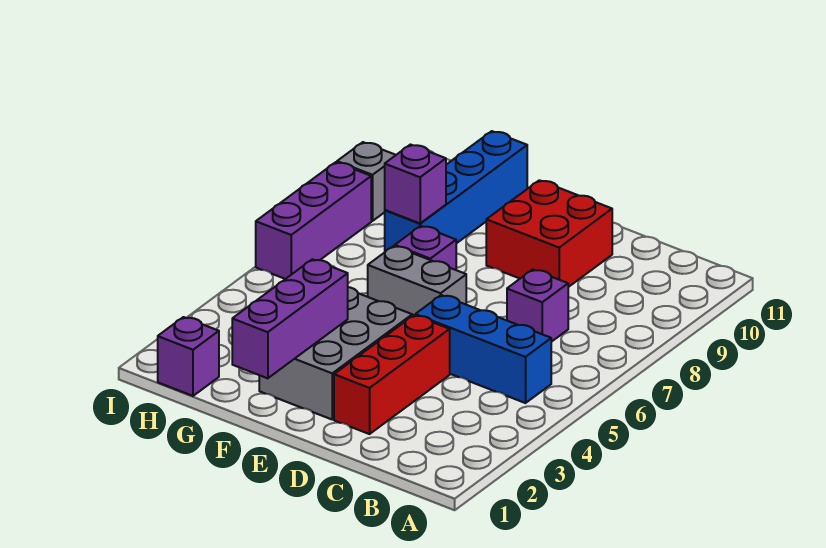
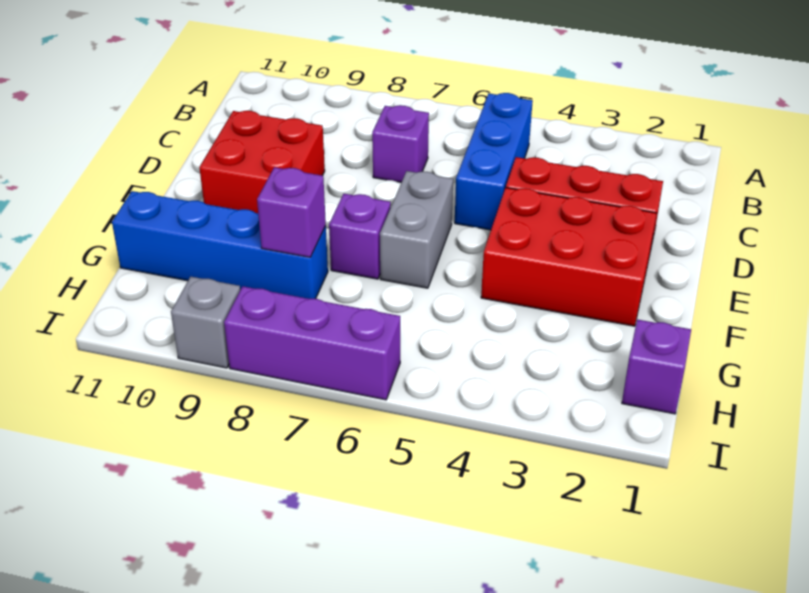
grey brick E2:F4 level 1 -> red brick E2:F4 level 1
purple brick F1:F3 level 2 -> none

